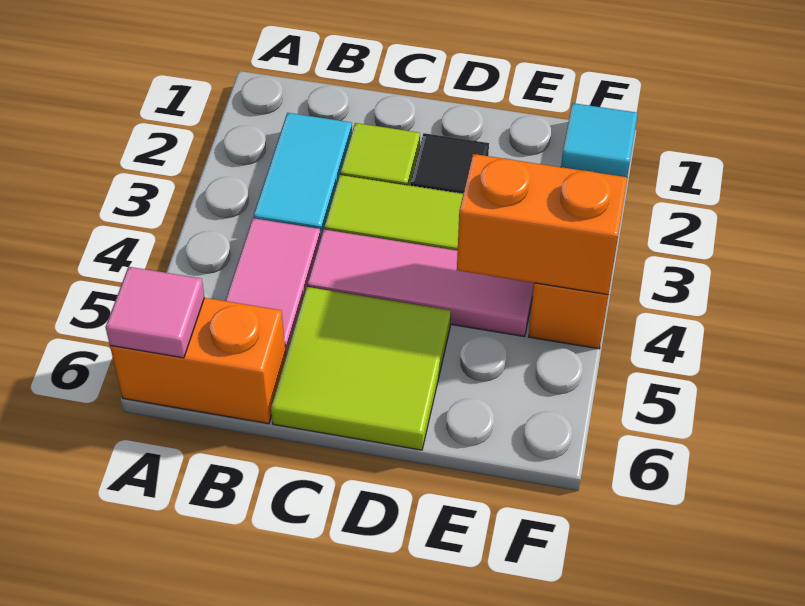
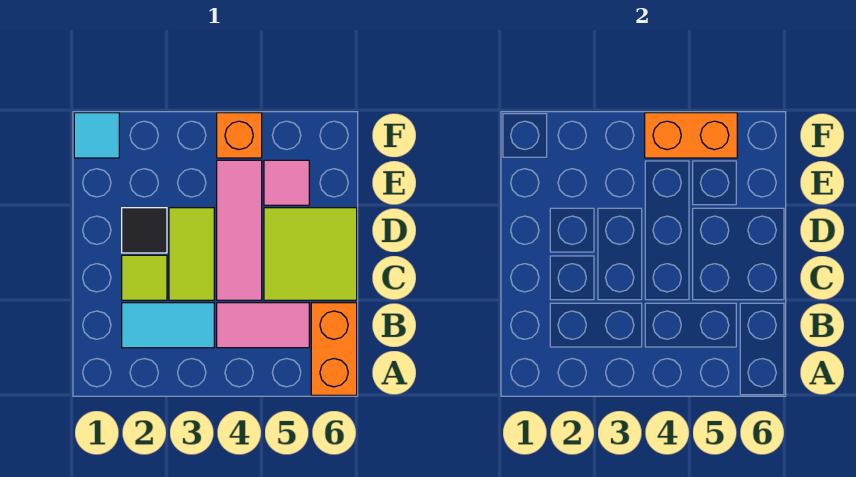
pink tile A6 level 2 -> pink tile E5 level 1
orange brick E4:F4 level 2 -> orange brick F4:F5 level 2

